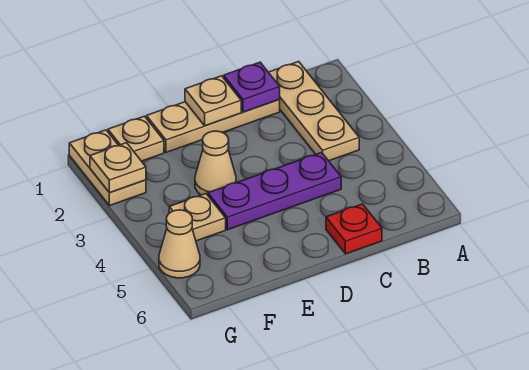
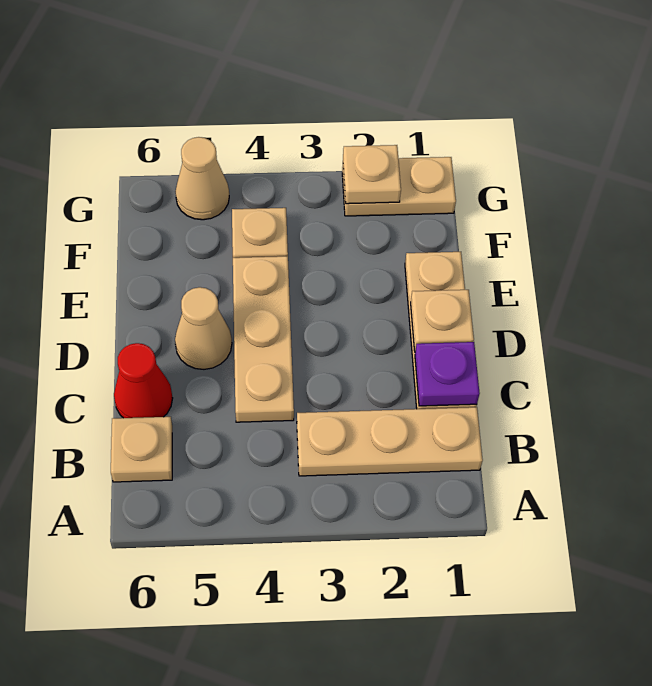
purple plate C4:E4 level 1 -> tan plate C4:E4 level 1
red plate C6 level 1 -> red cone C6 level 1
tan cone E3 level 1 -> tan cone D5 level 1
tan plate F1 level 1 -> tan plate B6 level 1

